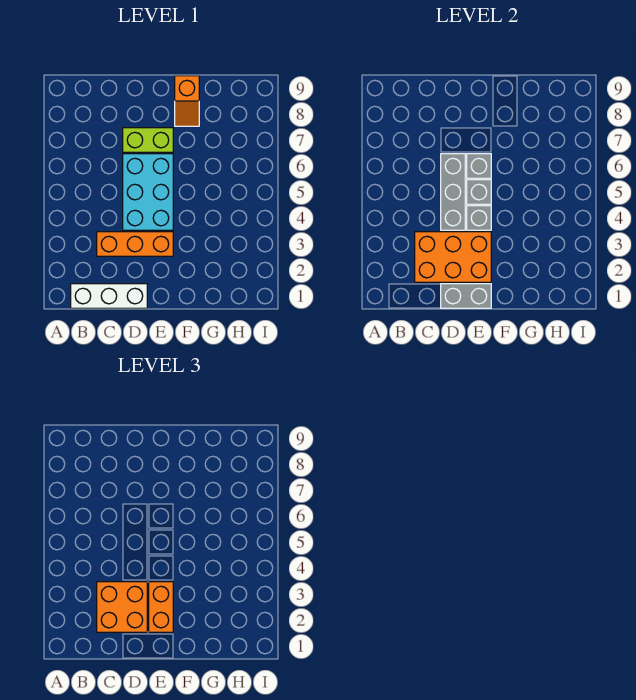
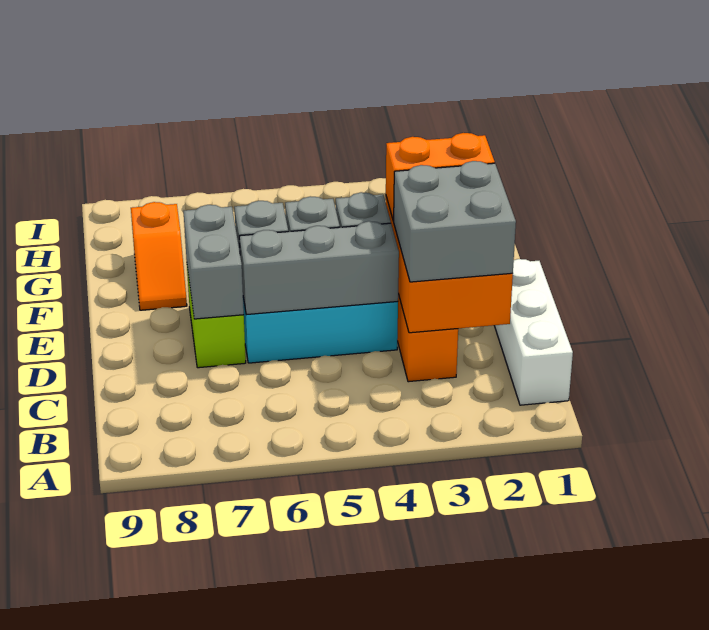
orange brick C2:D3 level 3 -> grey brick C2:D3 level 3
grey brick D1:E1 level 2 -> grey brick D7:E7 level 2
orange slope F8:F9 level 1 top 9 -> orange slope F8:G8 level 1 top G

